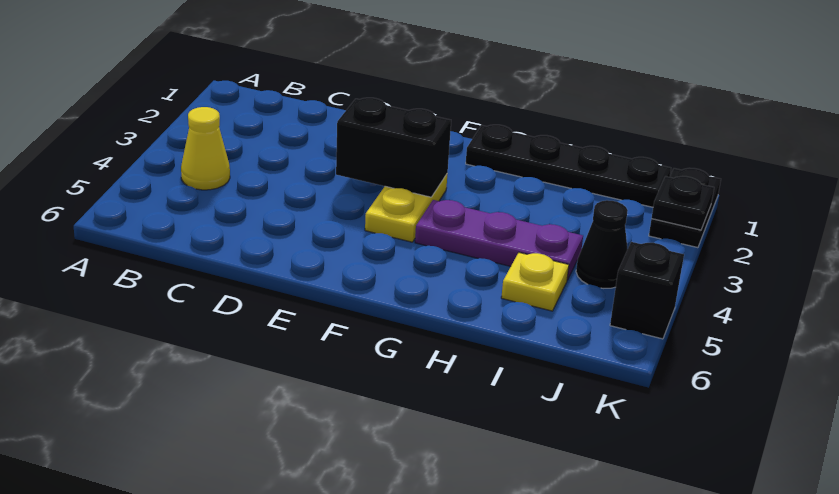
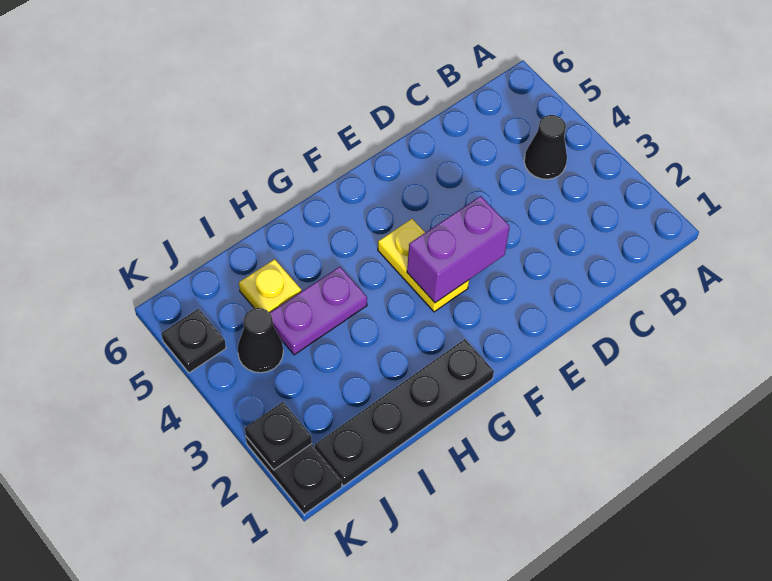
yellow cone B4 level 1 -> black cone B4 level 1
black brick E3:F3 level 2 -> purple brick E3:F3 level 2
purple plate G4:I4 level 1 -> purple plate H4:I4 level 1
black brick K5 level 1 -> black plate K5 level 1

